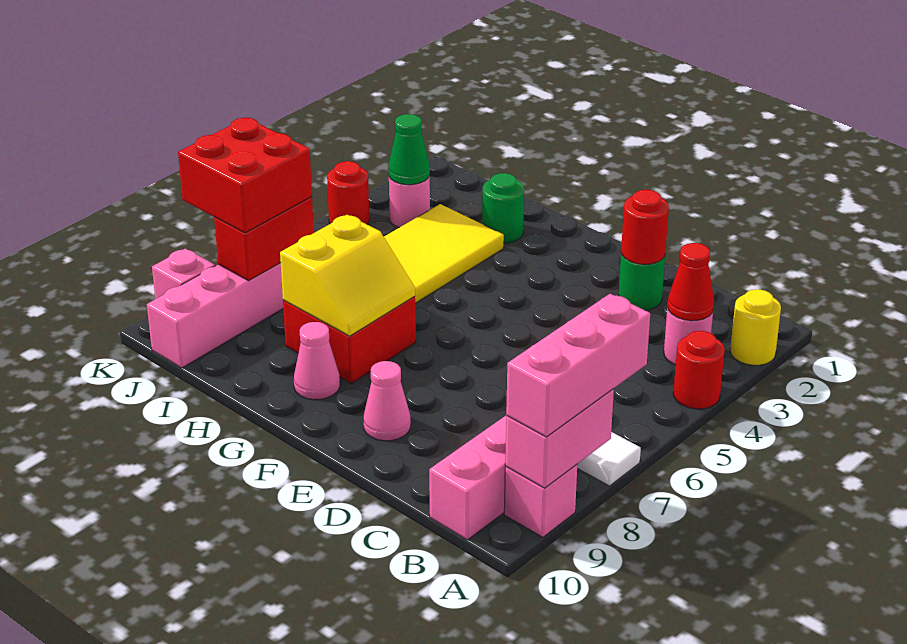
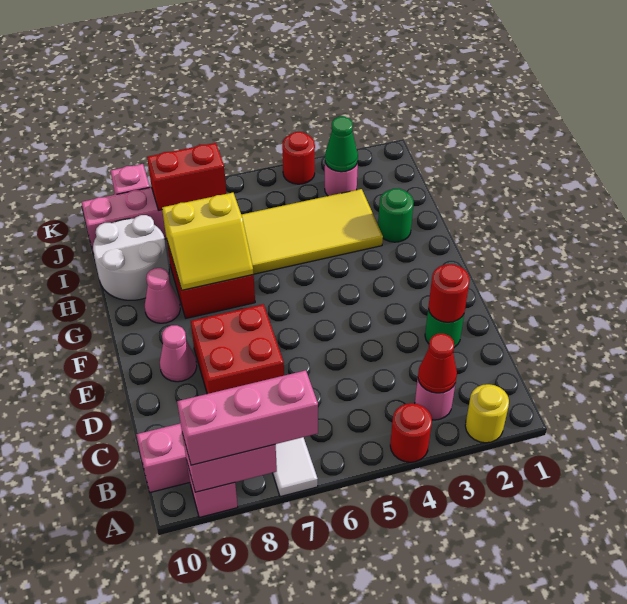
none -> white round brick H9:I10 level 1
red brick J7:K8 level 3 -> red brick D7:E8 level 1

